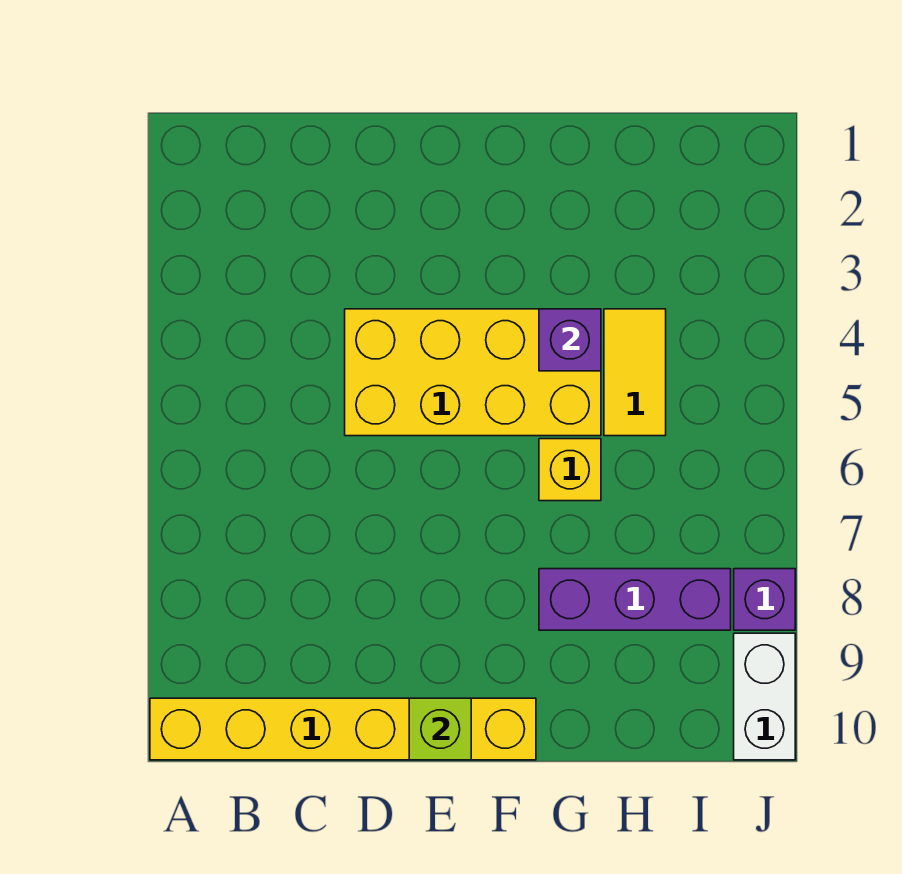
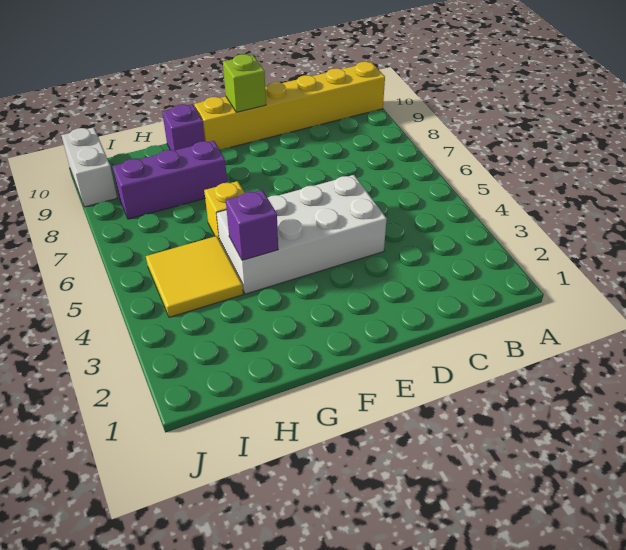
yellow brick D4:G5 level 1 -> white brick D4:G5 level 1
yellow tile H4:H5 level 1 -> yellow tile H4:I5 level 1
purple brick J8 level 1 -> purple brick G10 level 1

